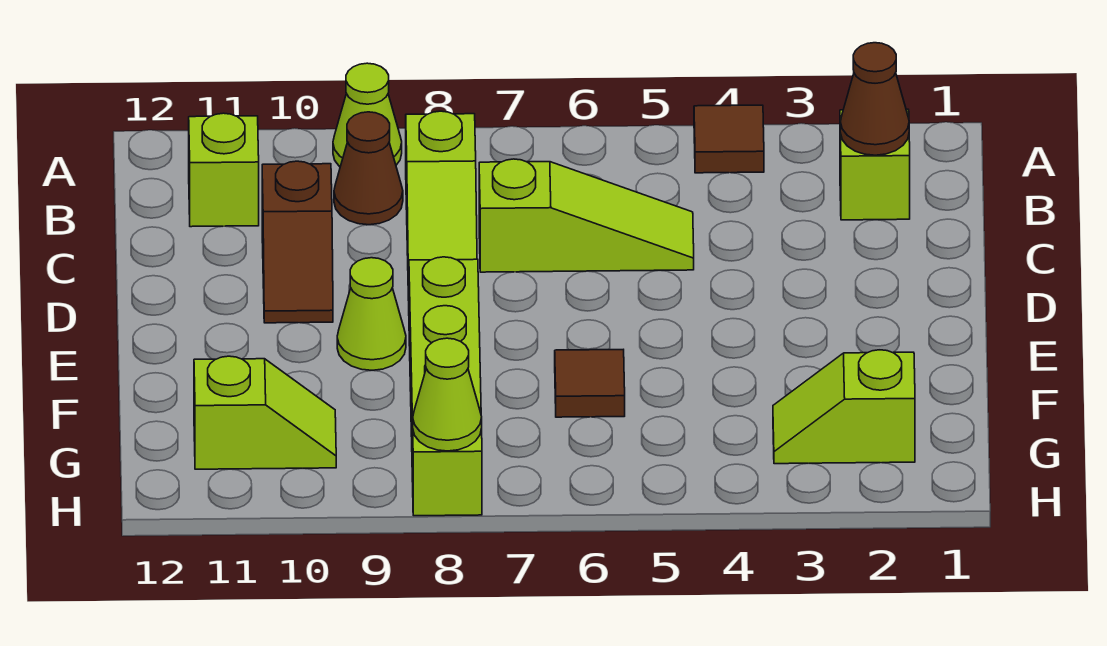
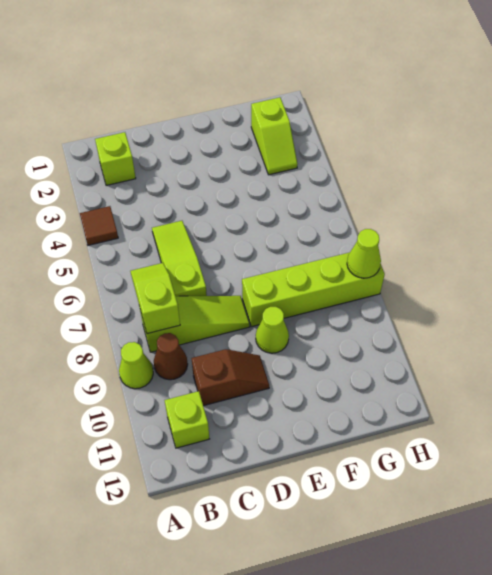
brown cone B2 level 2 -> none
brown tile F6 level 1 -> none
lime slope G10:G11 level 1 top 11 -> lime slope B7:B8 level 2 top 8

